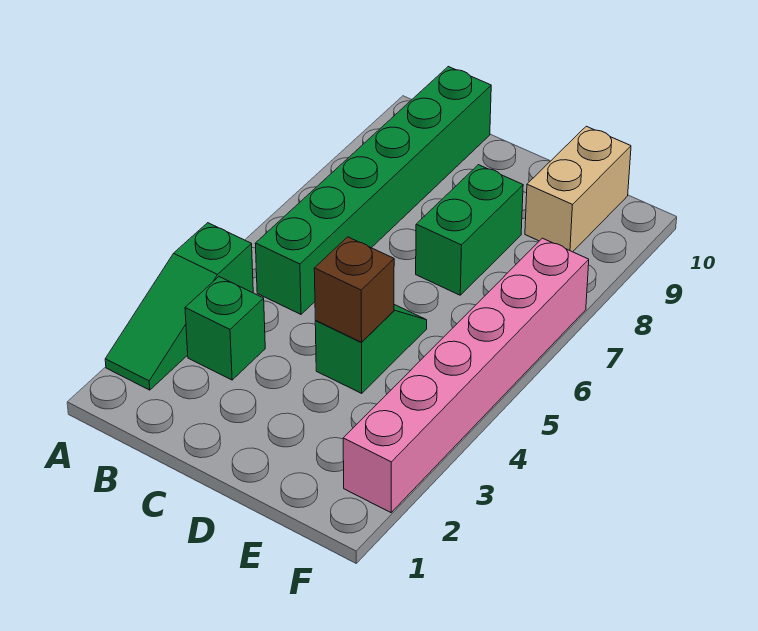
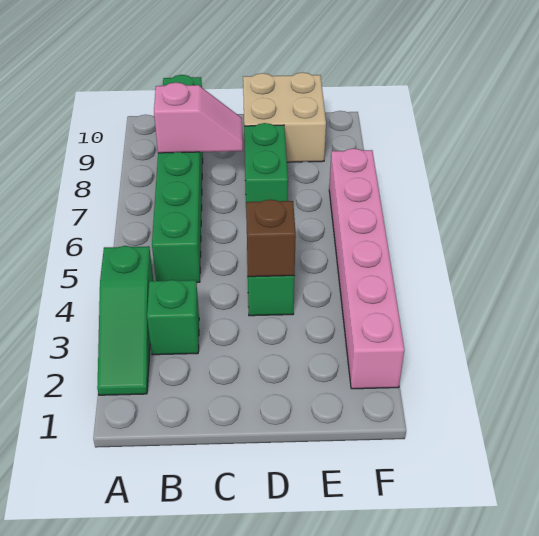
none -> pink slope B8:C8 level 2 top B
tan brick E9:E10 level 1 -> tan brick D9:E10 level 1

